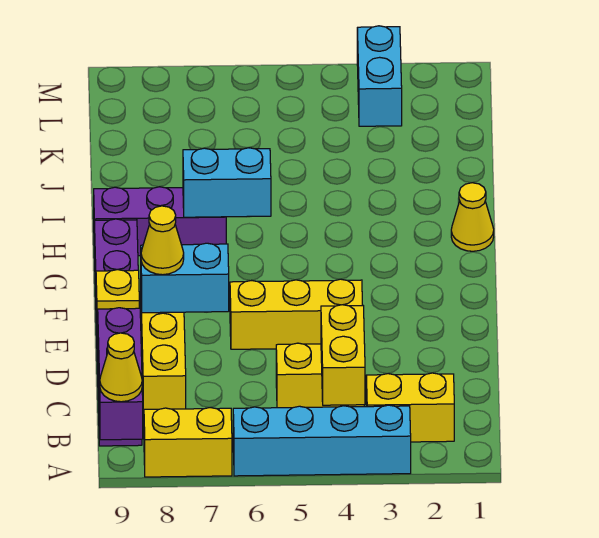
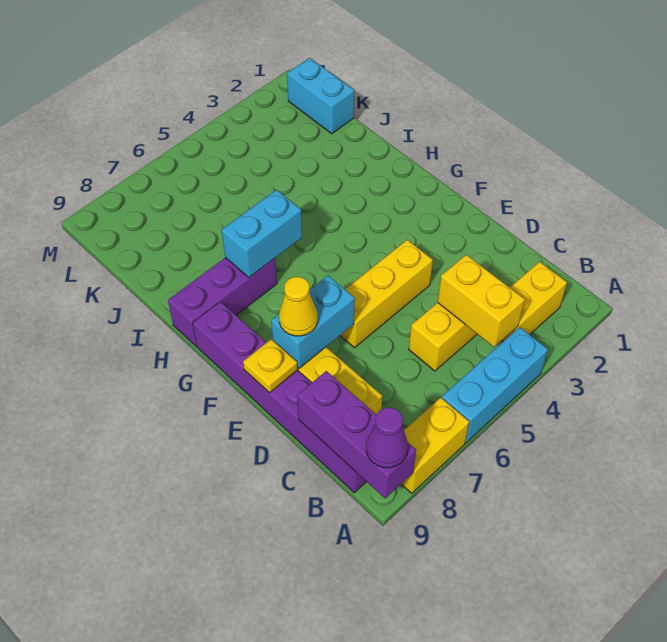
cyan brick A3:A6 level 1 -> cyan brick A4:A6 level 1
yellow cone A9 level 3 -> purple cone A9 level 3
yellow cone H1 level 1 -> none
cyan brick L3:M3 level 1 -> cyan brick K1:L1 level 1

